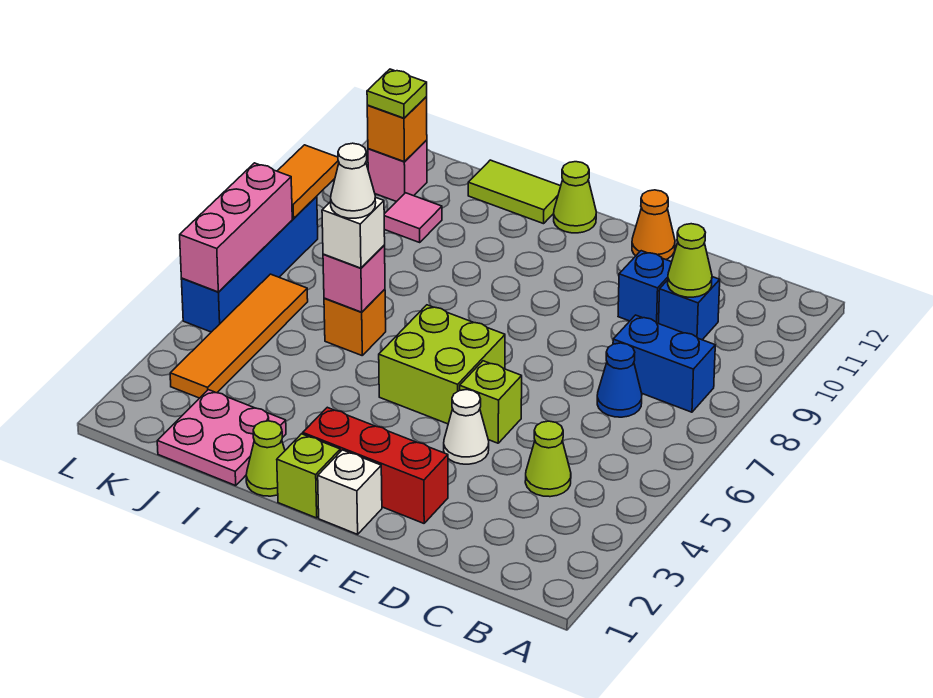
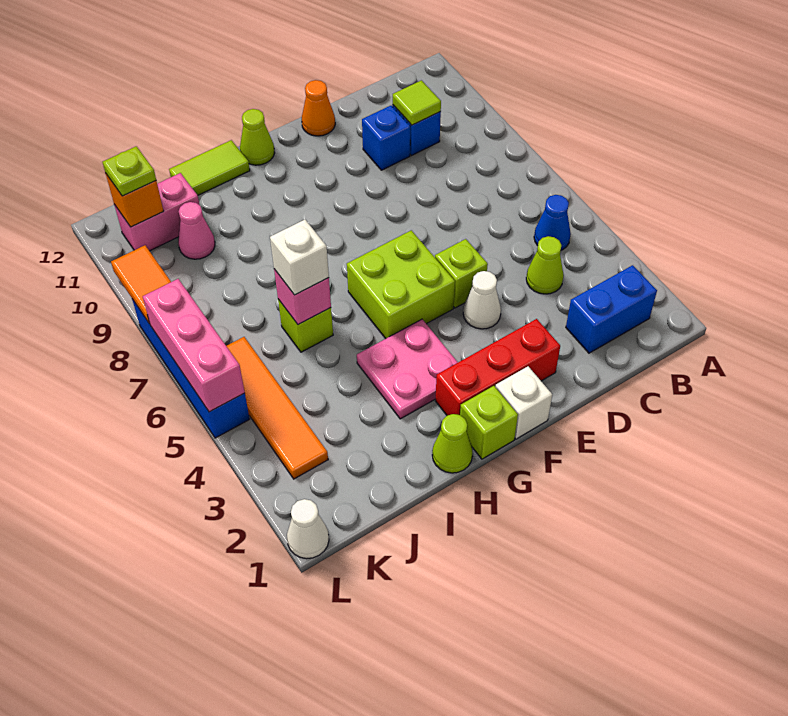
blue brick B8:C8 level 1 -> blue brick B2:C2 level 1
blue cone C7 level 1 -> blue cone B5 level 1
lime cone C10 level 2 -> lime tile C10 level 2
pink plate I1:J2 level 1 -> pink plate G3:H4 level 1
orange brick I6 level 1 -> lime brick I6 level 1
white cone I6 level 4 -> white cone L1 level 1
pink tile J10 level 1 -> pink cone J10 level 1
pink brick K11 level 1 -> pink brick J11:K11 level 1

